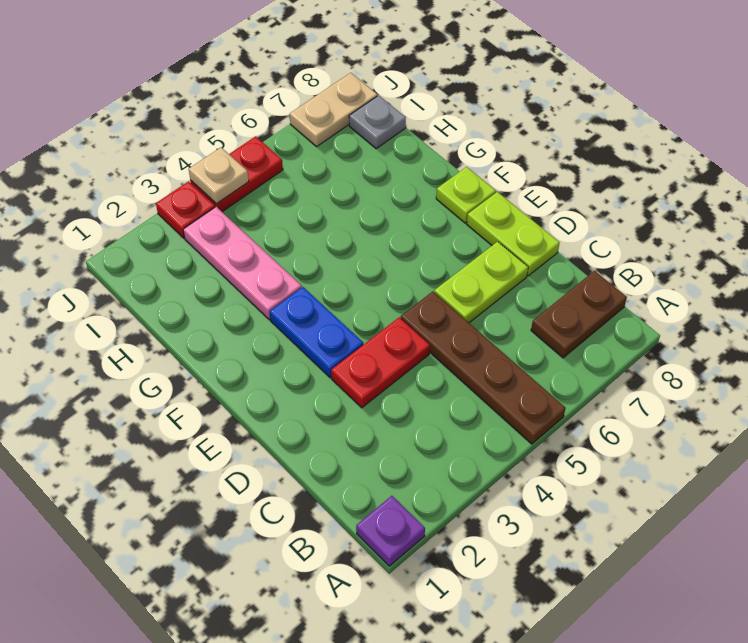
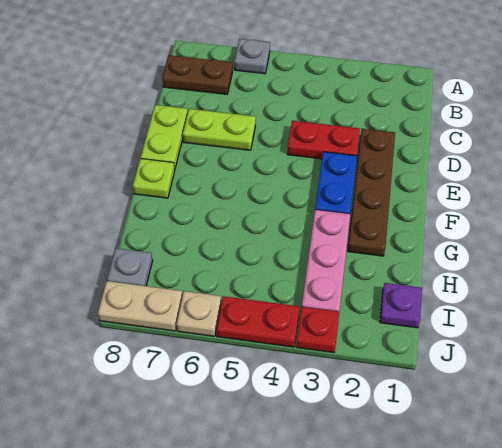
purple plate A1 level 1 -> purple plate I1 level 1
brown plate A5:D5 level 1 -> brown plate D2:G2 level 1
none -> grey plate A6 level 1
tan plate J4 level 2 -> tan plate J6 level 1

